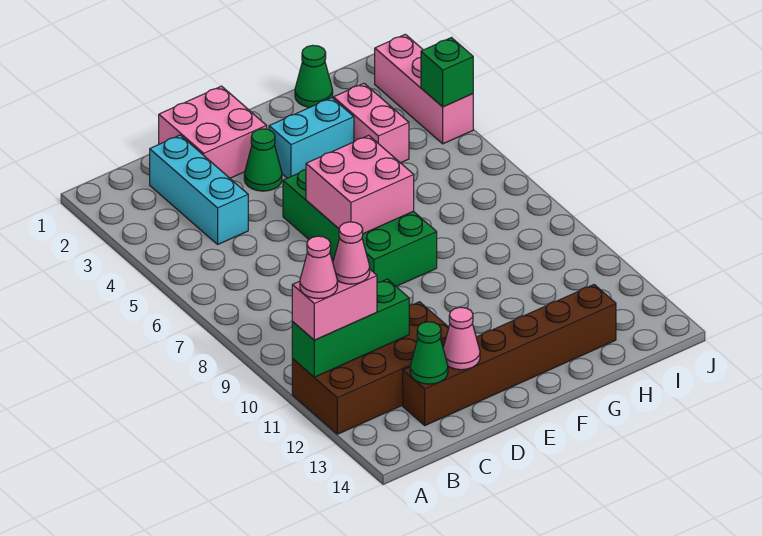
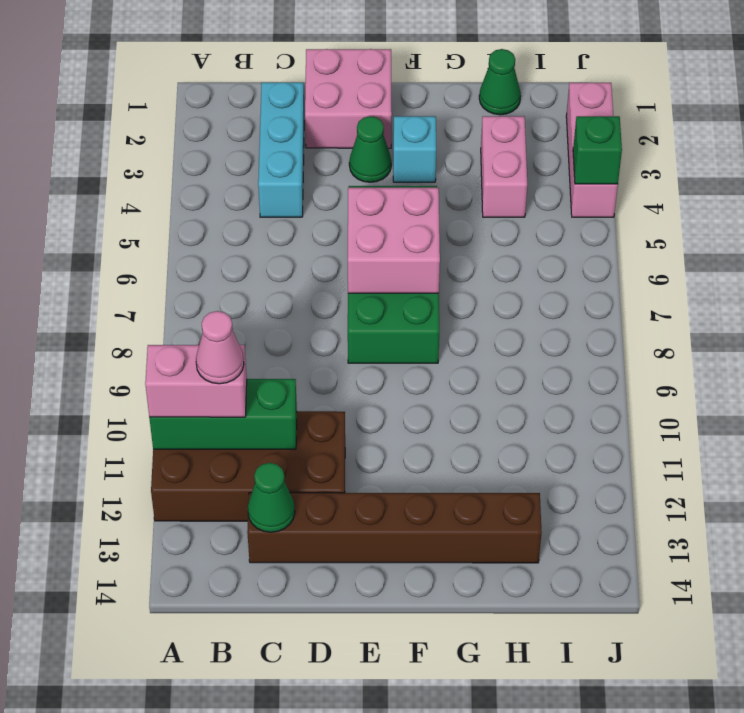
pink cone A11 level 4 -> none
pink cone D13 level 2 -> none
cyan brick F3:G3 level 1 -> cyan brick F3 level 1

